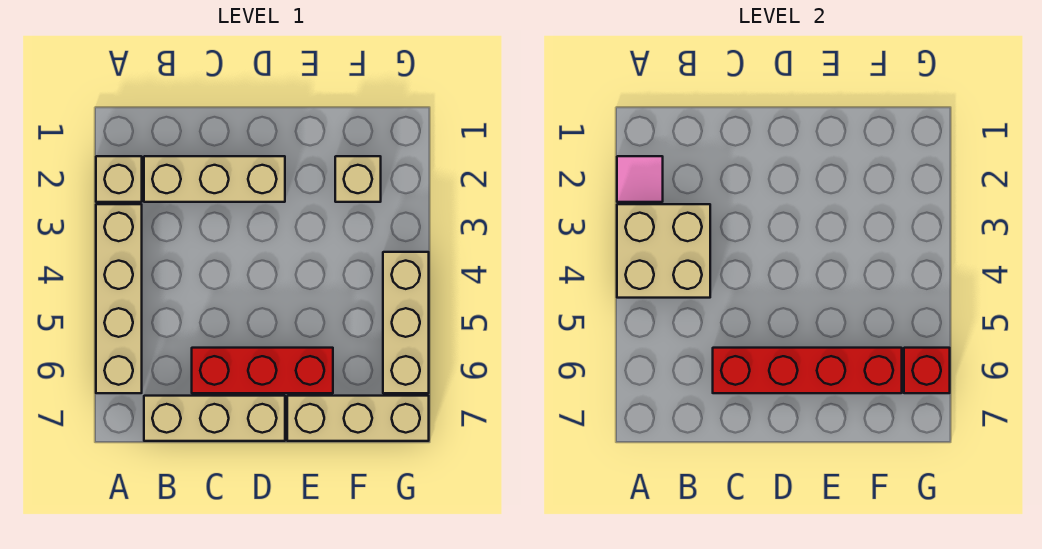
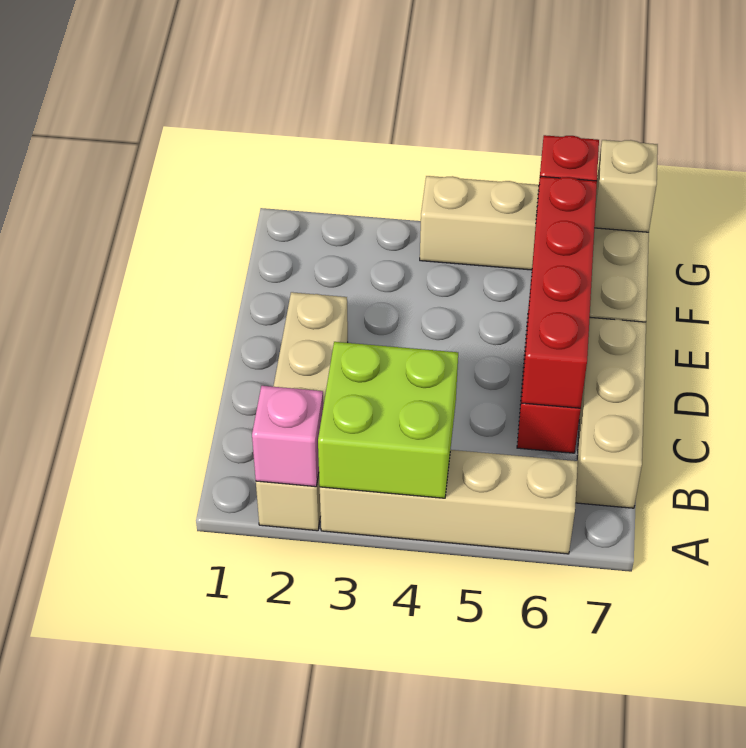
pink tile A2 level 2 -> pink brick A2 level 2
tan brick A3:B4 level 2 -> lime brick A3:B4 level 2
tan brick F2 level 1 -> tan brick G7 level 2

